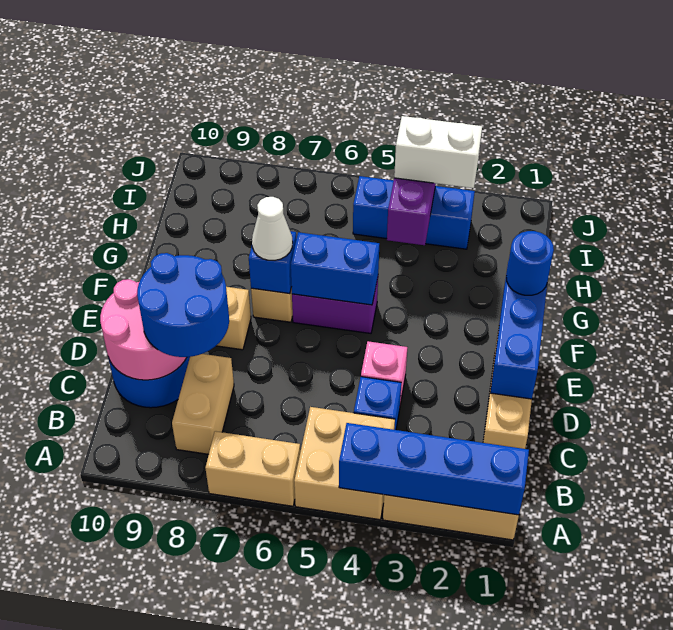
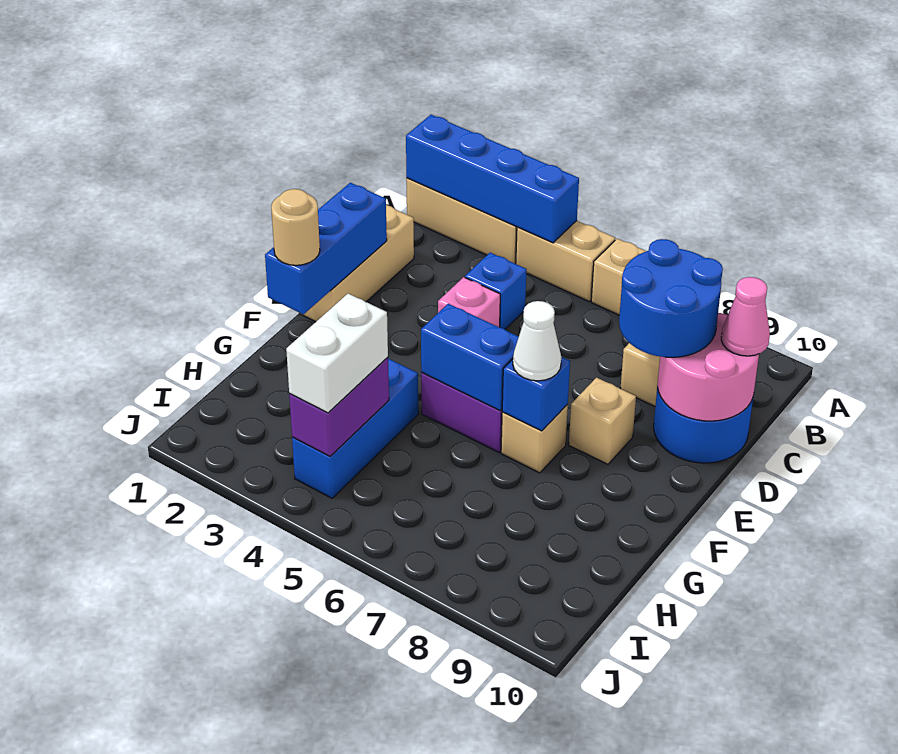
tan brick A4:B5 level 1 -> tan brick A4:A5 level 1
none -> pink cone C10 level 3
blue round brick F1 level 3 -> tan round brick F1 level 3
blue brick I3:I5 level 1 -> blue brick G4:I4 level 1
white brick I3:I4 level 3 -> white brick H4:I4 level 3

